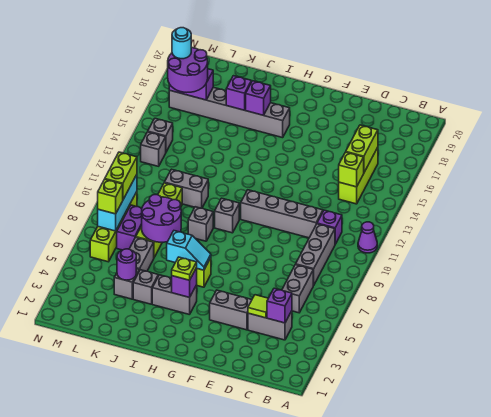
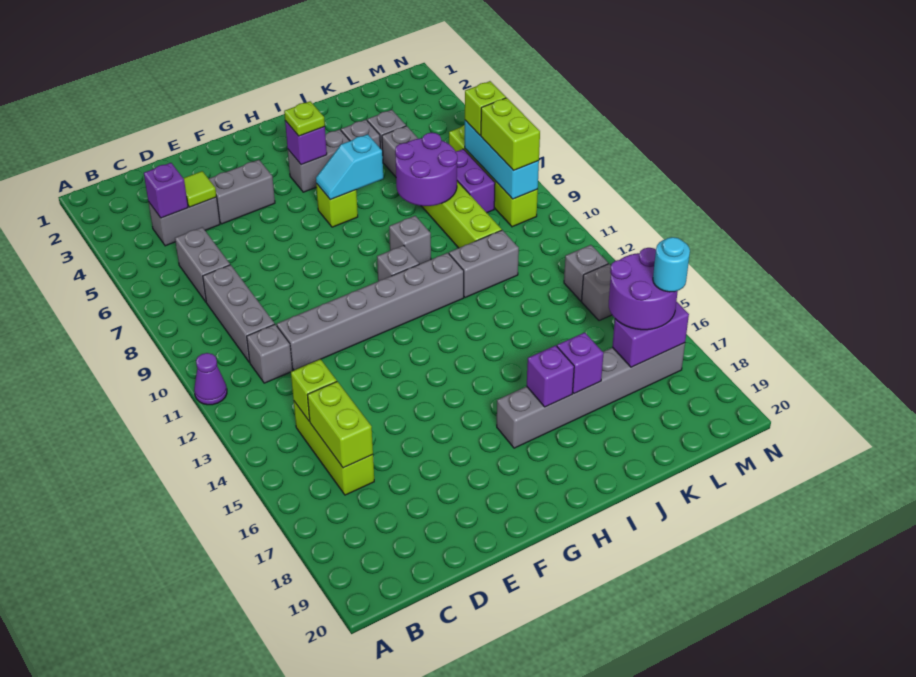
purple brick C11 level 1 -> grey brick C11 level 1
grey brick D11:G11 level 1 -> grey brick D11:I11 level 1
purple round brick K4 level 2 -> none

